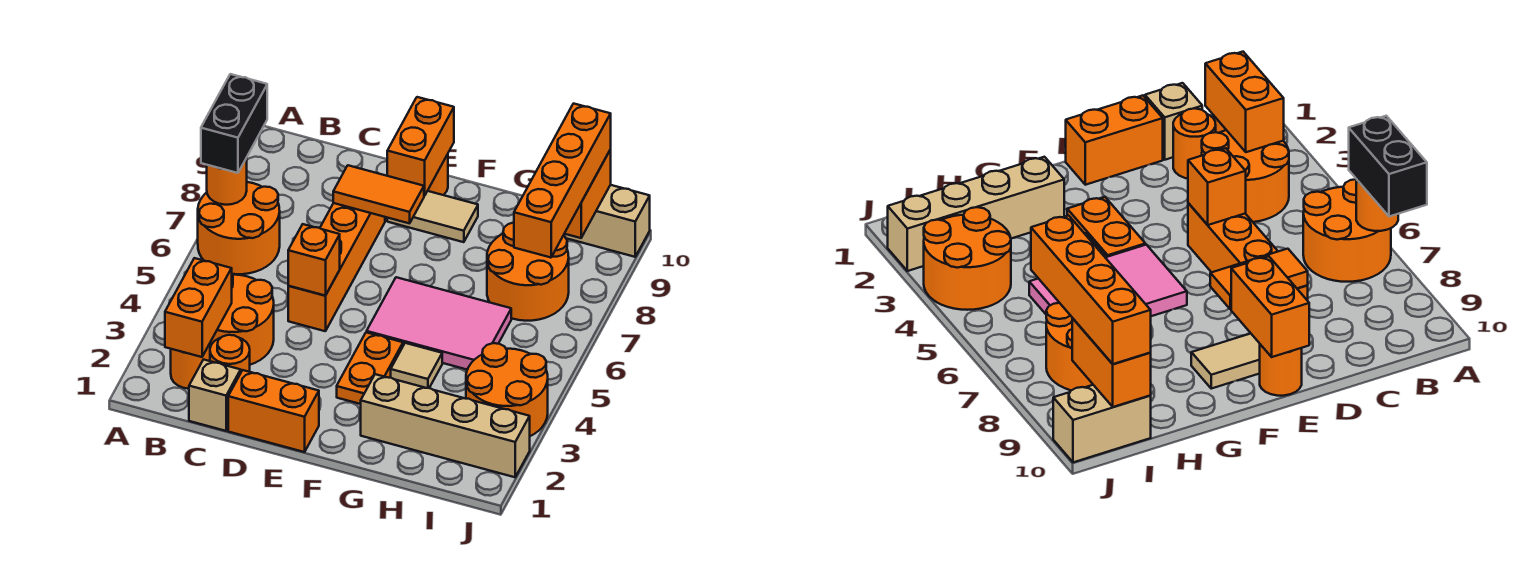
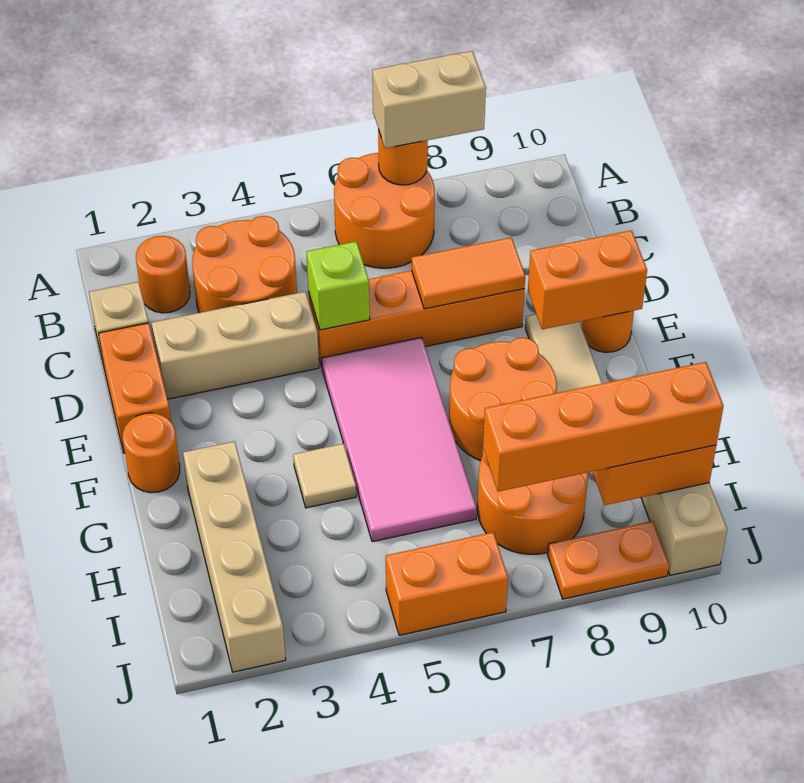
black brick A7:A8 level 3 -> tan brick A7:A8 level 3
orange brick B2:B3 level 2 -> orange brick J5:J6 level 1
orange round brick C2 level 1 -> orange round brick F1 level 1
none -> tan brick D2:D4 level 1
orange brick D5 level 2 -> lime brick D5 level 2
orange tile D8:E8 level 2 -> orange tile D7:D8 level 2
orange plate F3:F4 level 1 -> orange plate J8:J9 level 1
pink tile F5:H6 level 1 -> pink tile E5:H6 level 1
orange round brick I3:J4 level 1 -> orange round brick F7:G8 level 1

